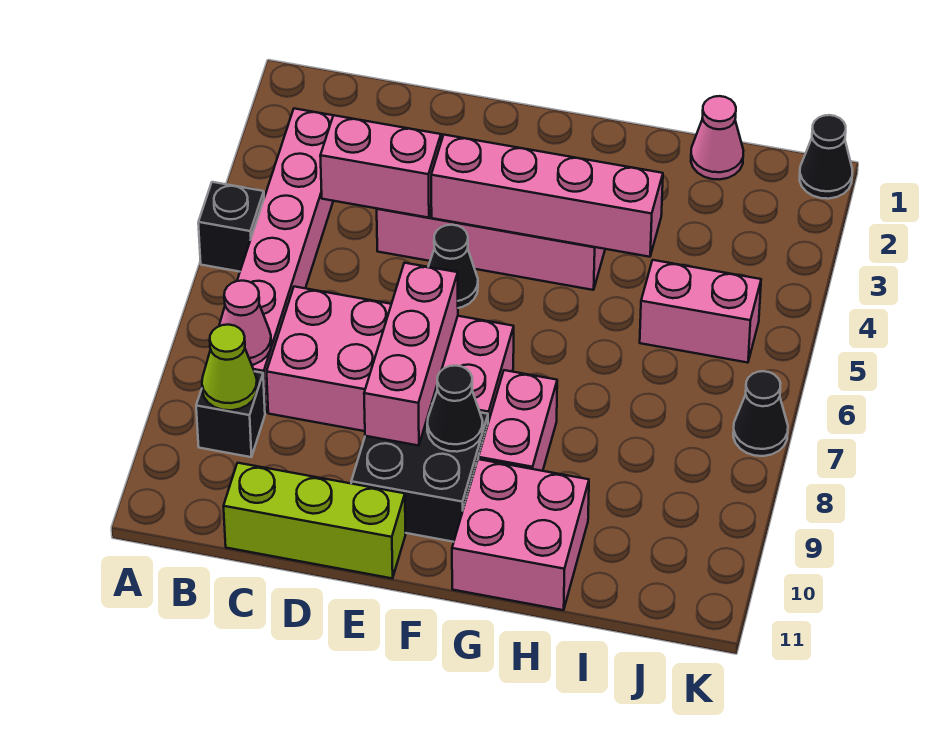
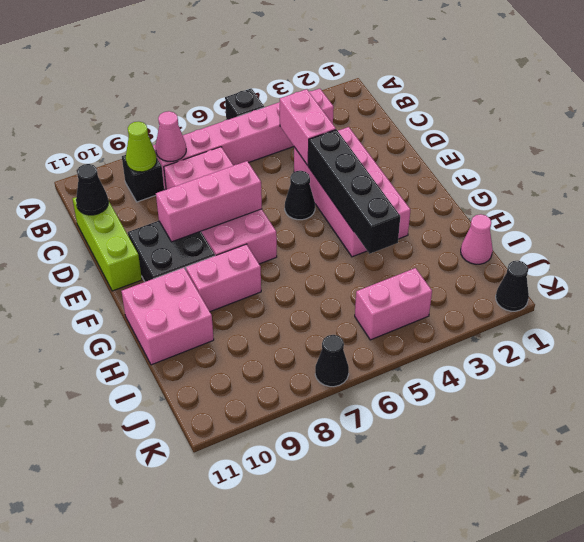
pink brick E4:H4 level 2 -> black brick E4:H4 level 2
black cone F9 level 2 -> black cone C11 level 2
pink brick I5:J5 level 1 -> pink brick J4:J5 level 1

